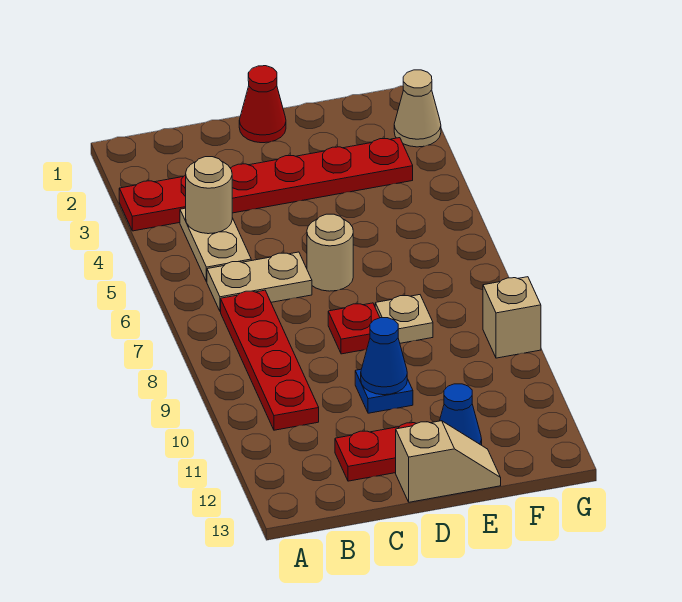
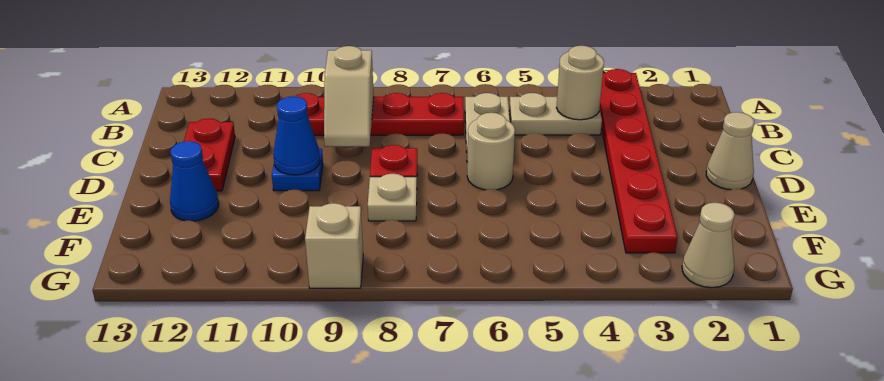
red cone D1 level 1 -> tan cone D1 level 1
tan slope D13:E13 level 1 top D -> tan slope B9:C9 level 2 top B

